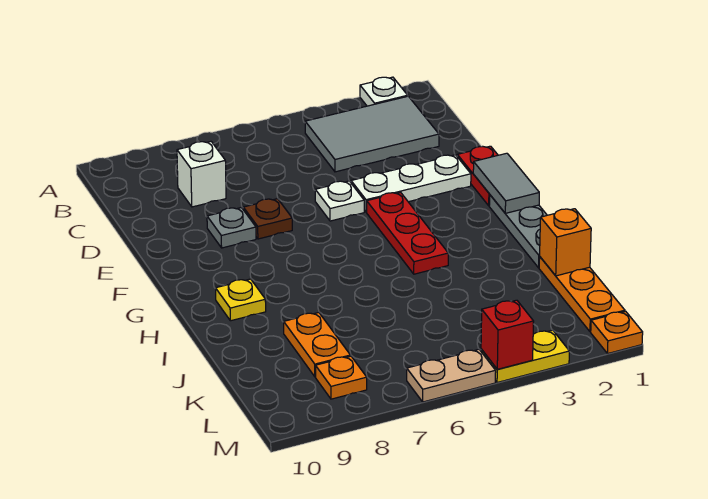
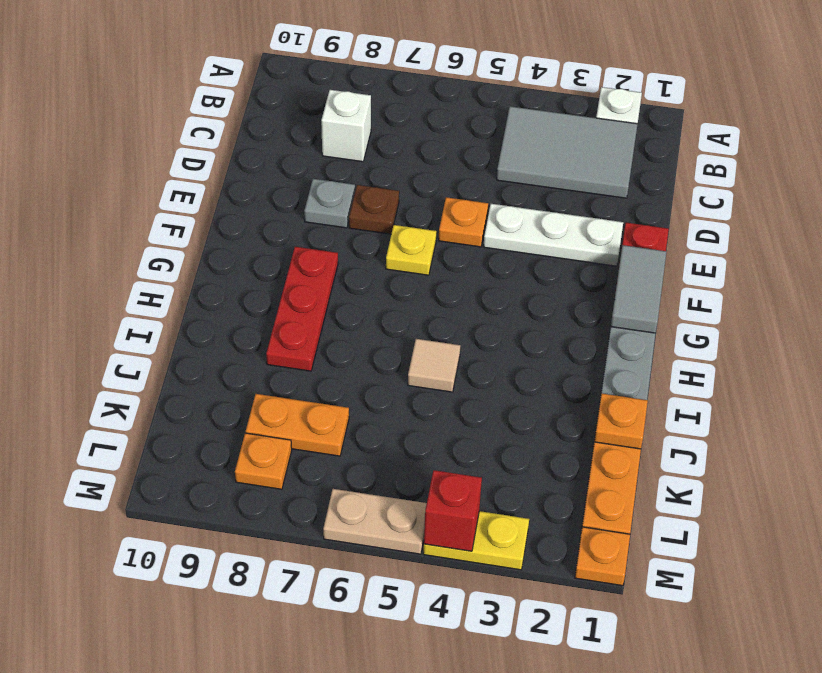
white plate E5 level 1 -> orange plate E5 level 1
red plate F4:H4 level 1 -> red plate G8:I8 level 1
yellow plate H9 level 1 -> yellow plate F6 level 1
none -> tan tile I5 level 1
orange brick J1 level 2 -> orange plate J1 level 2
orange plate J8:K8 level 1 -> orange plate K7:K8 level 1

